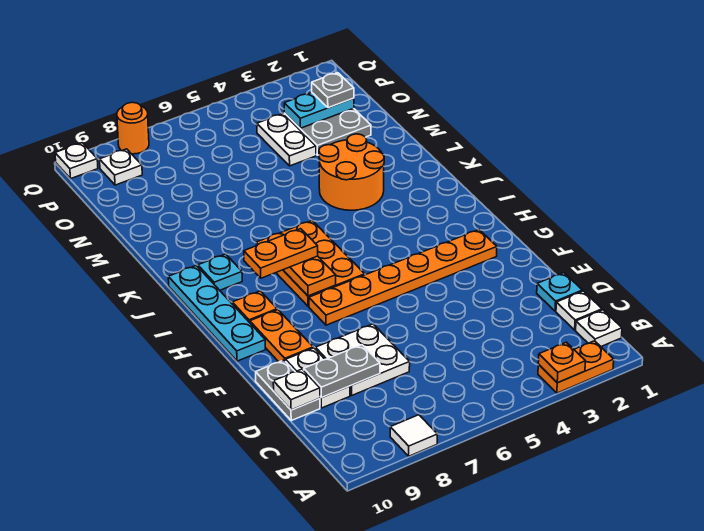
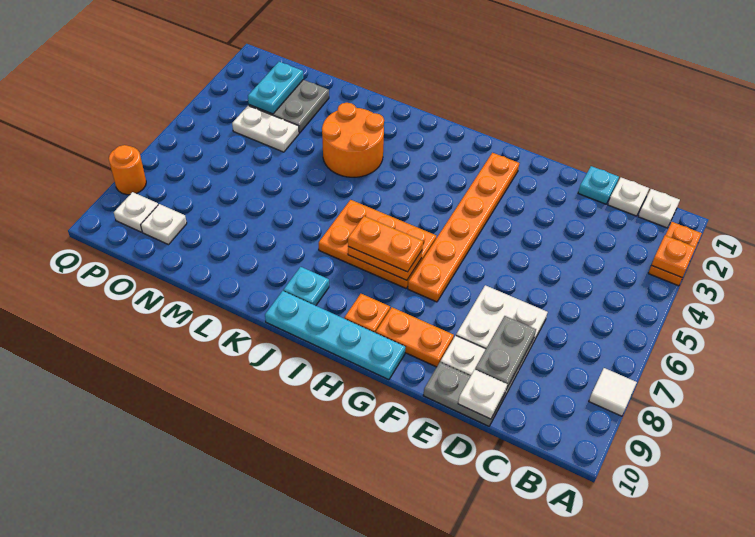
orange plate I7:I8 level 3 -> orange plate H7:I7 level 3
grey plate O2 level 3 -> none
white plate Q10 level 1 -> white plate O9 level 1

